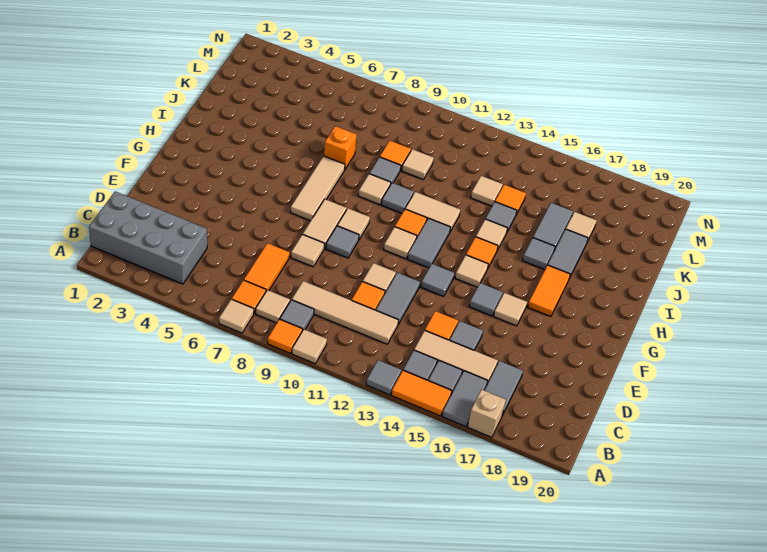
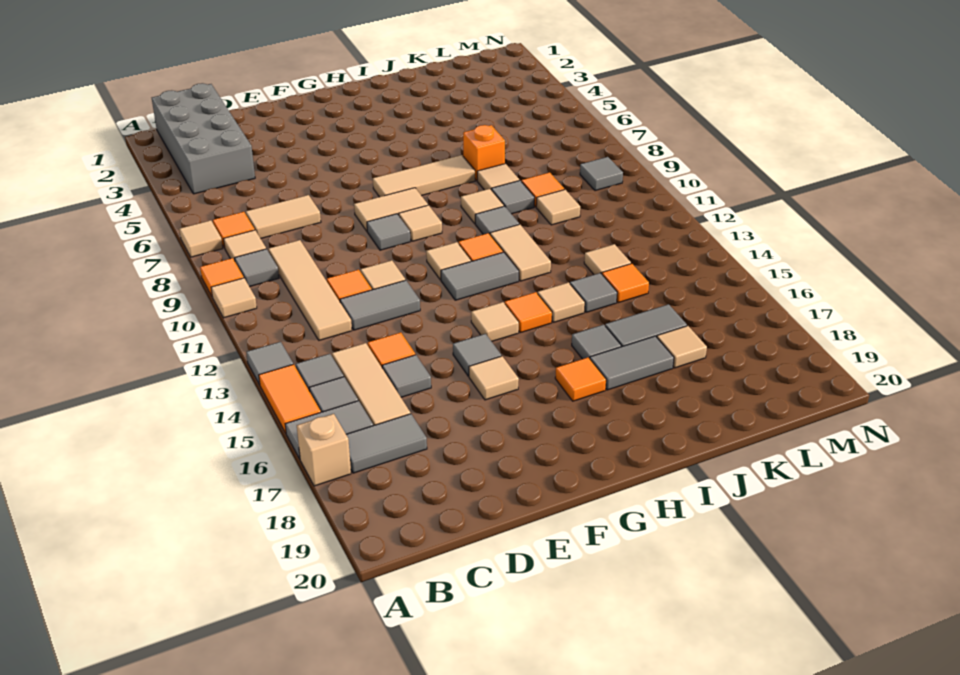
orange tile C7:D7 level 1 -> tan tile C7:D7 level 1
tan tile E8 level 1 -> tan tile J8 level 1
grey tile F13 level 1 -> grey tile M9 level 1
orange tile G17:H17 level 1 -> orange tile H17 level 1

